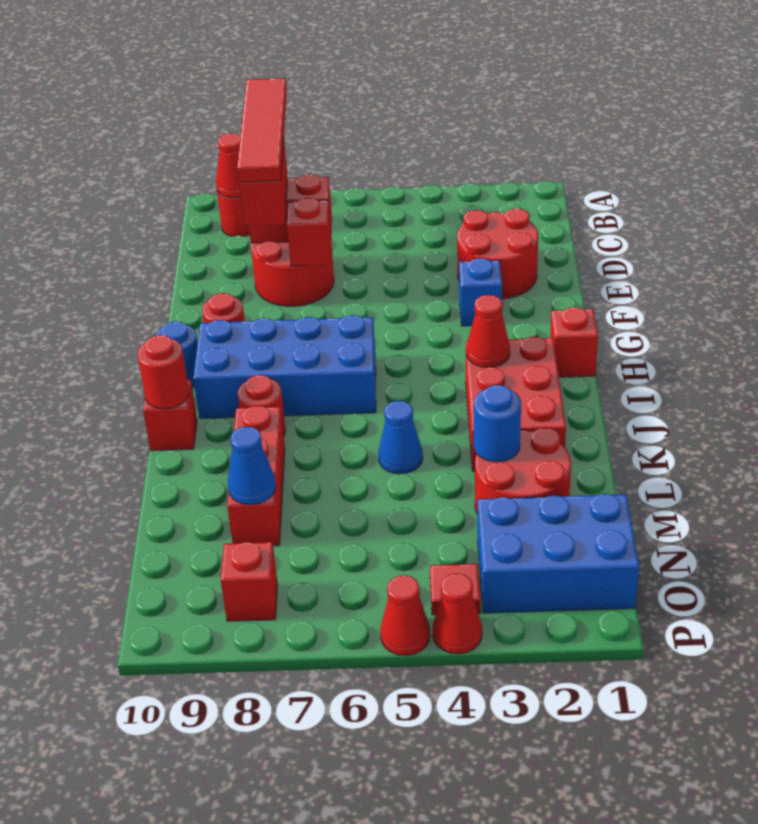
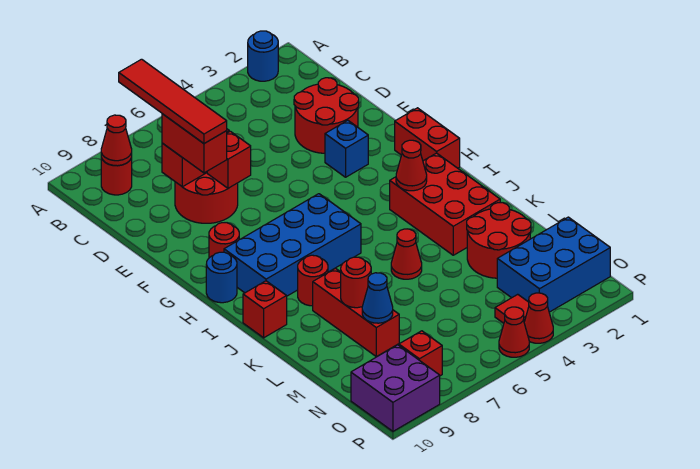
red brick H1 level 1 -> red brick G1:H1 level 1
red round brick J10 level 2 -> red round brick L8 level 2
blue cone K5 level 1 -> red cone K5 level 1
blue round brick L3 level 2 -> blue round brick A2 level 1
none -> purple brick O9:P10 level 1

